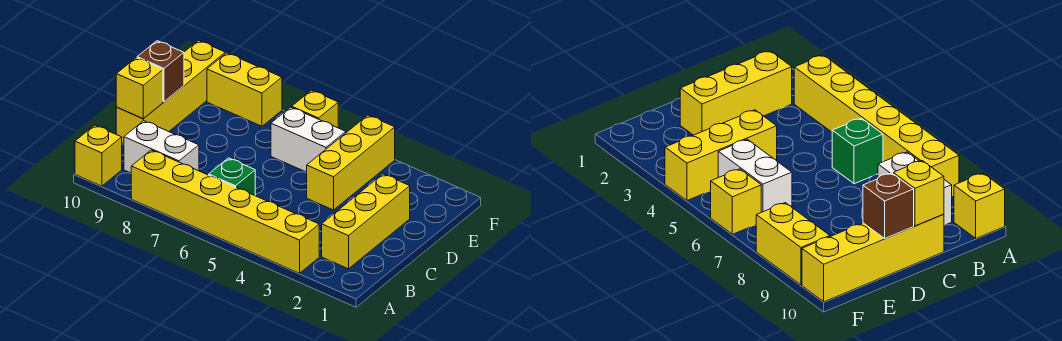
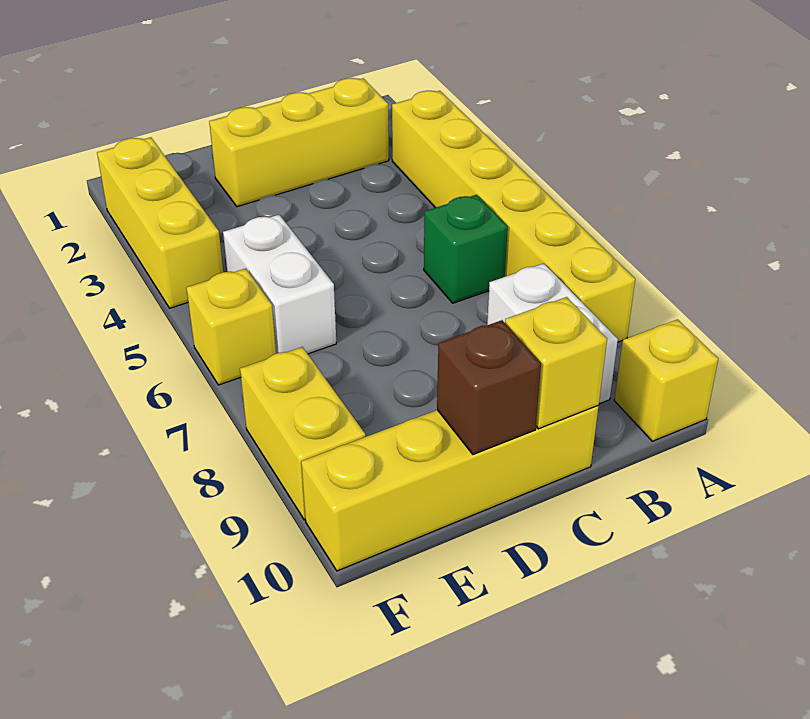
yellow brick D4:F4 level 1 -> yellow brick F2:F4 level 1

